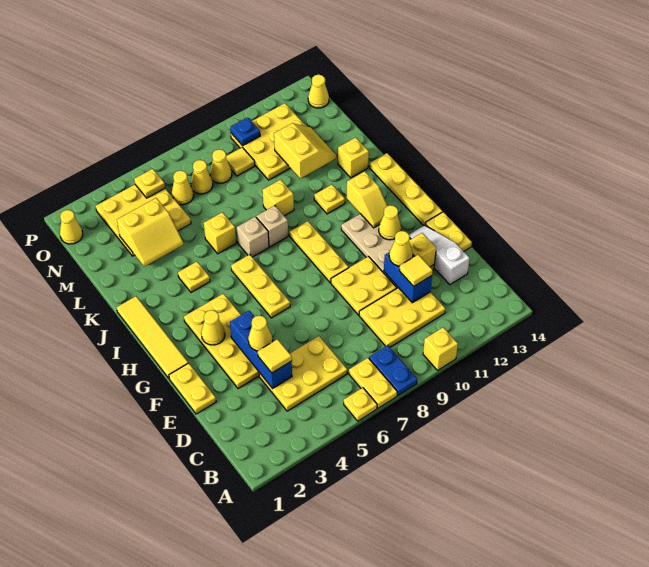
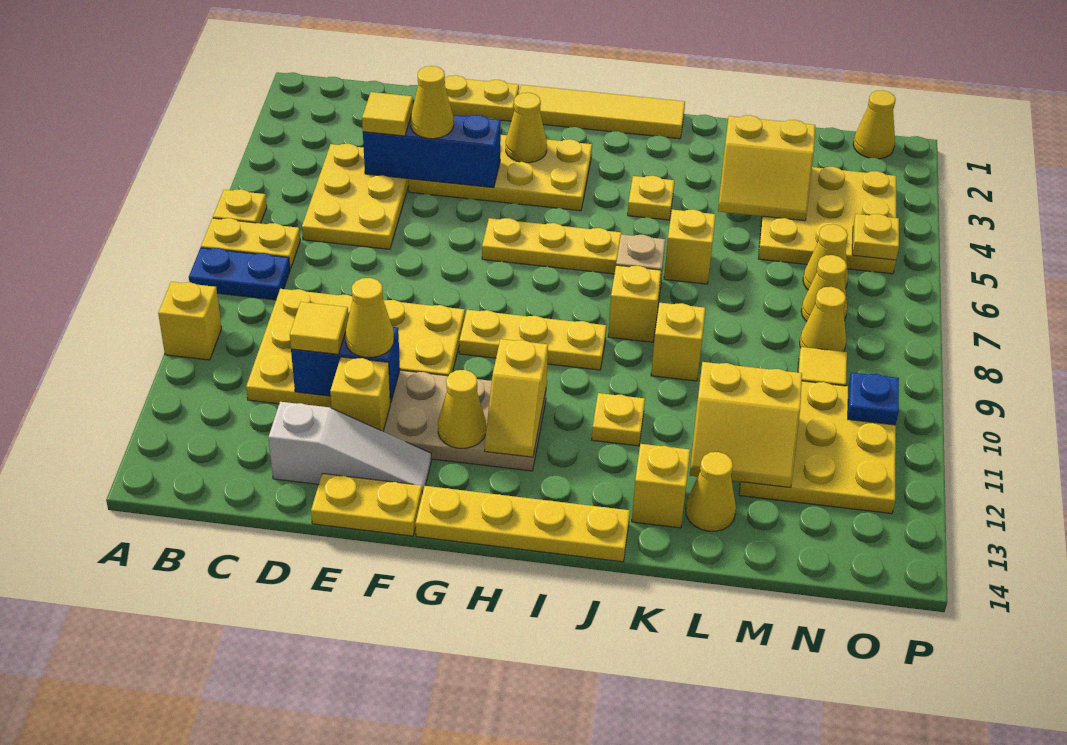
yellow slope H12:I12 level 2 top I -> yellow slope H11:H12 level 2 top 11
tan brick J8 level 1 -> yellow brick J8 level 1
yellow slope L3:M4 level 2 top M -> yellow slope L3:M4 level 2 top 3
yellow cone O14 level 1 -> yellow cone L13 level 1

